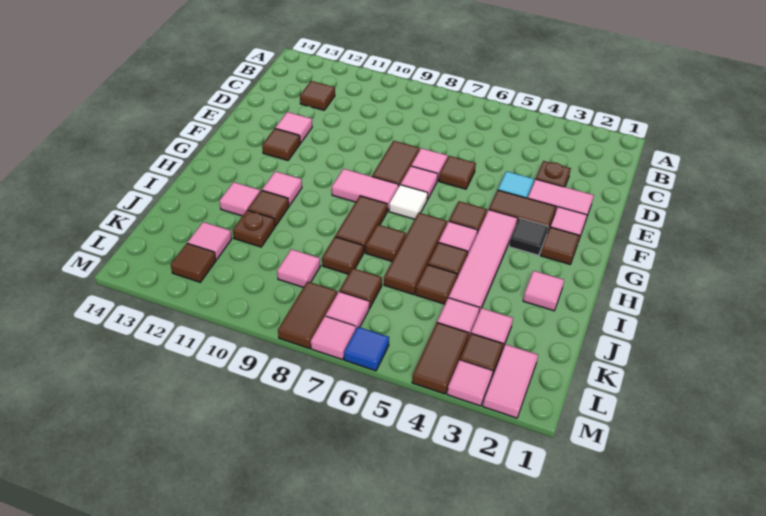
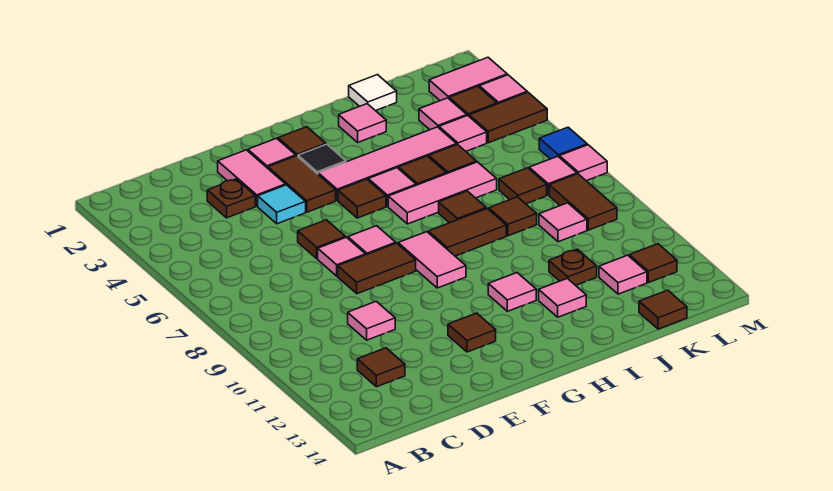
pink tile E12 level 1 -> pink tile D10 level 1
white tile G7 level 1 -> white tile J1 level 1
brown tile H6:J6 level 1 -> pink tile H6:J6 level 1
brown tile I11 level 1 -> brown tile K14 level 1
brown tile L8:M8 level 1 -> brown tile L8:L9 level 1

